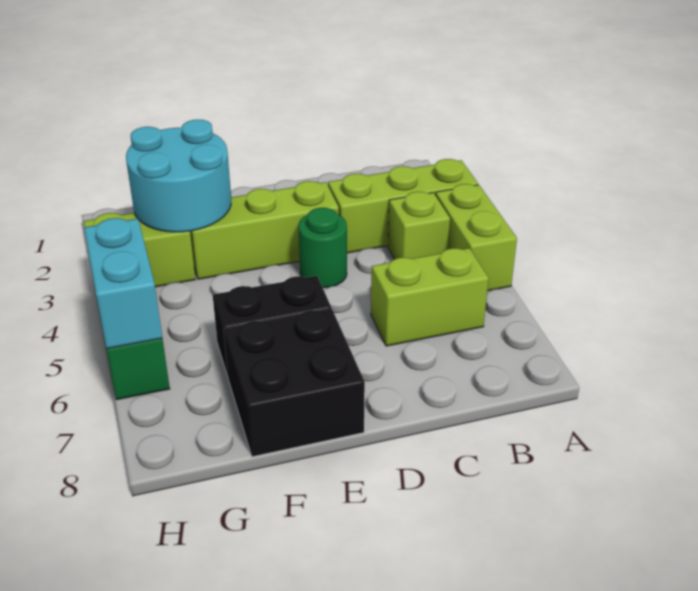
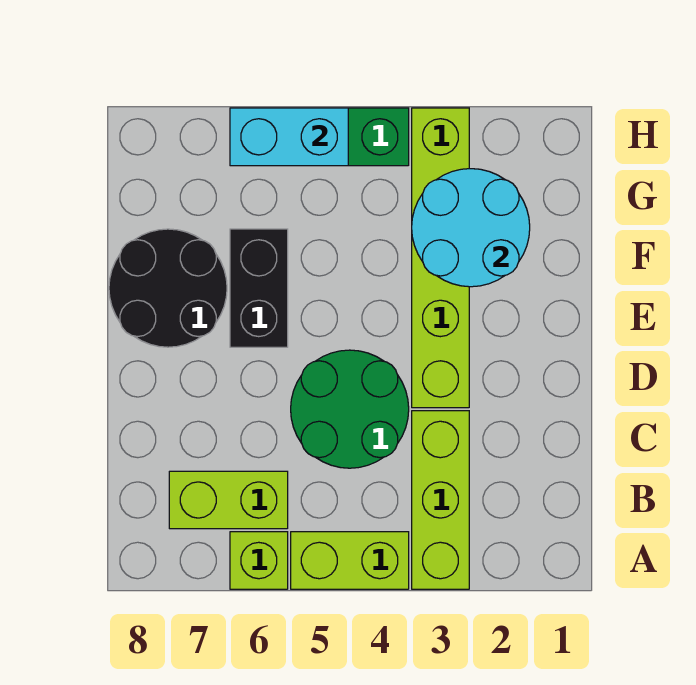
lime brick B4 level 1 -> lime brick A6 level 1
lime brick B6:C6 level 1 -> lime brick B6:B7 level 1
green round brick D4 level 1 -> green round brick C4:D5 level 1
black brick E7:F8 level 1 -> black round brick E7:F8 level 1

